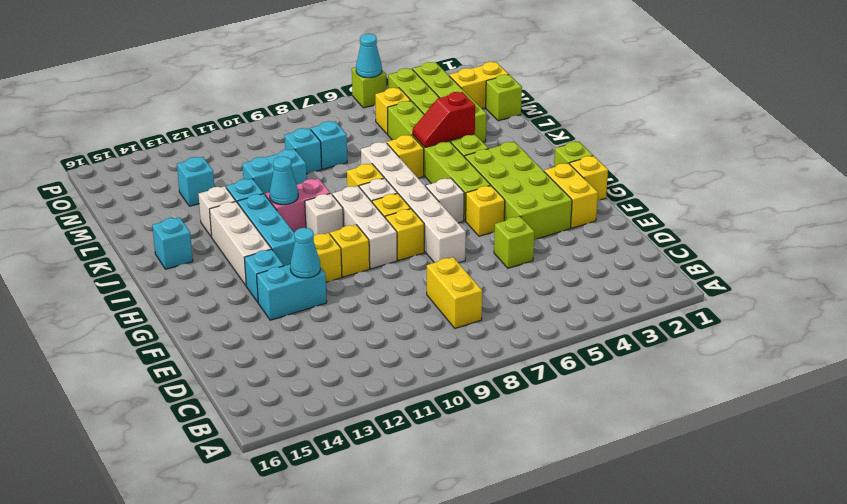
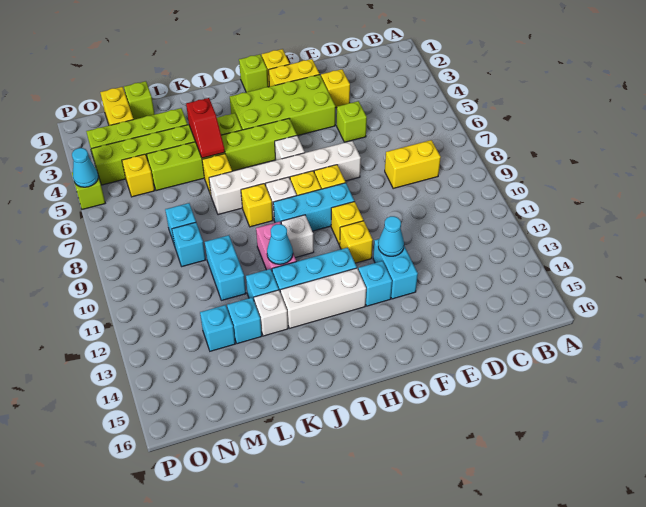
yellow brick G5 level 1 -> yellow brick E3 level 1
white brick G9:I9 level 1 -> cyan brick G9:I9 level 1
cyan brick J15 level 1 -> cyan brick L13 level 1

